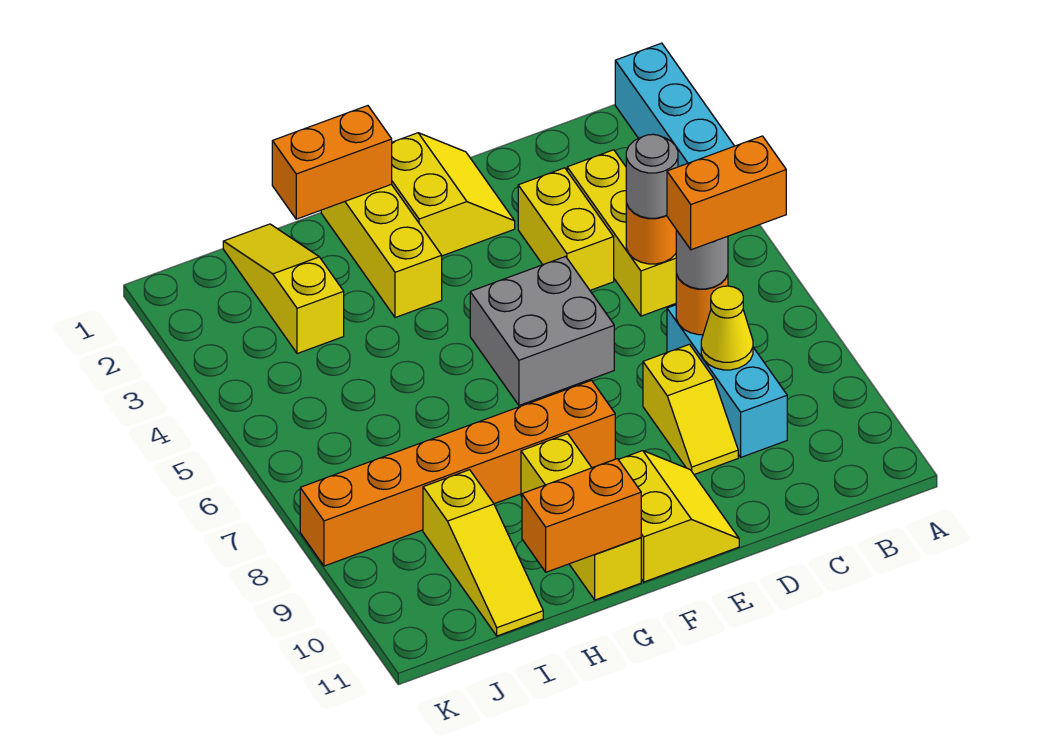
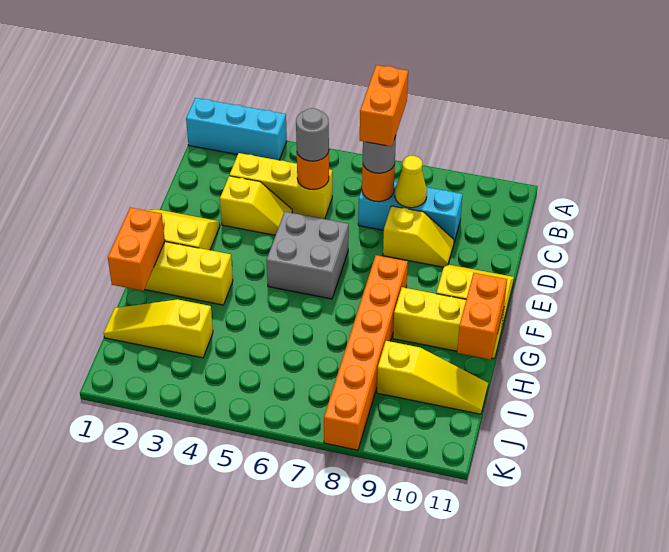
yellow brick D3:D4 level 1 -> yellow slope D3:D4 level 1 top 3

